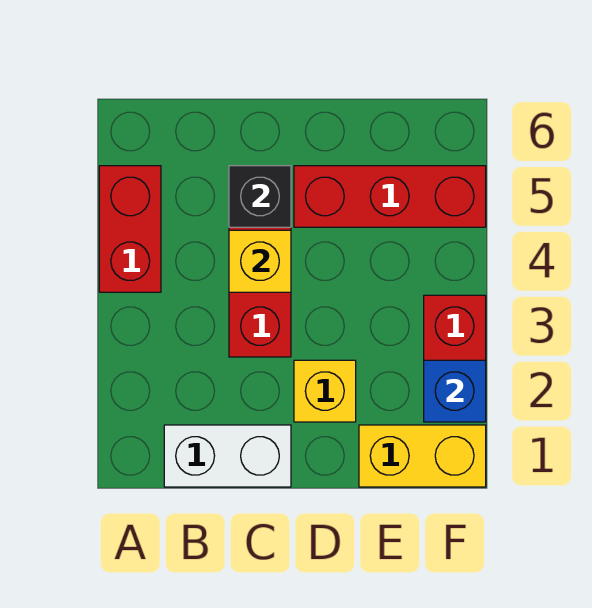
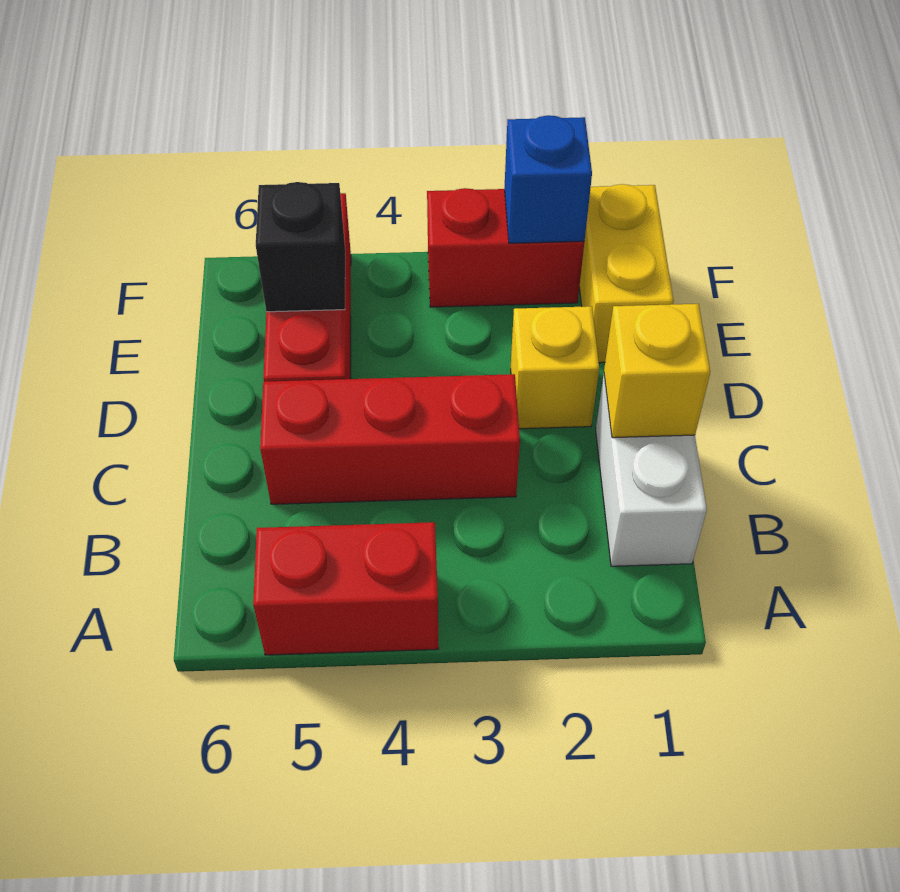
yellow brick C4 level 2 -> yellow brick C1 level 2
black brick C5 level 2 -> black brick E5 level 2

